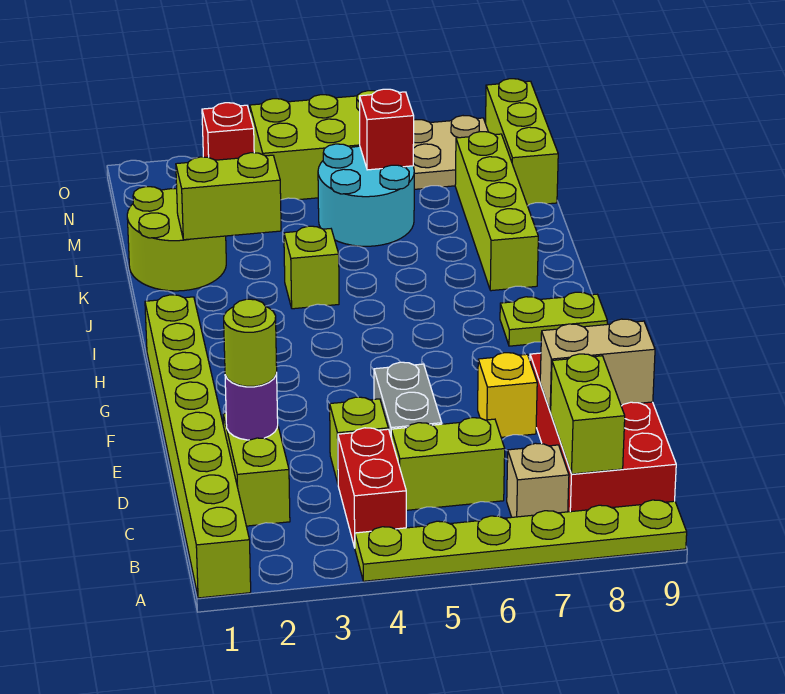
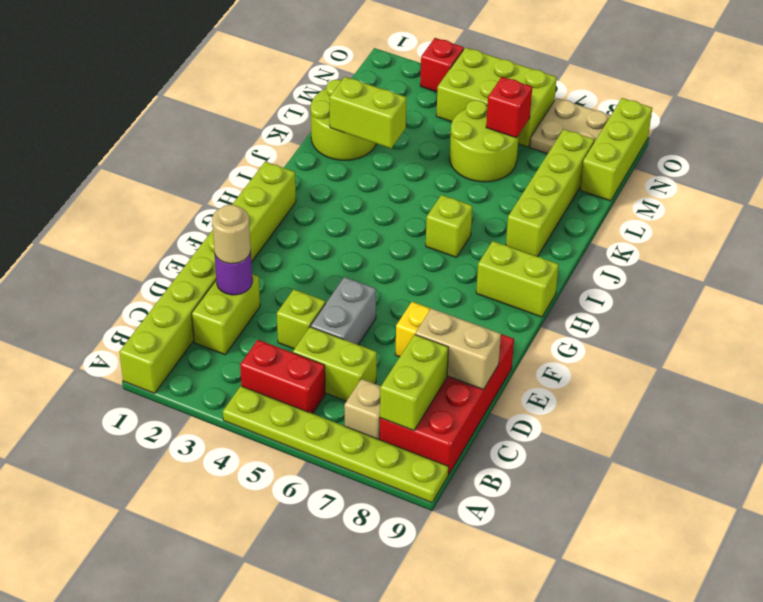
red brick B4:C4 level 1 -> red brick B4:B5 level 1
lime round brick D2 level 3 -> tan round brick D2 level 3
lime plate H8:H9 level 1 -> lime brick H8:H9 level 1
lime brick J4 level 1 -> lime brick I6 level 1
cyan round brick L5:M6 level 1 -> lime round brick L5:M6 level 1

